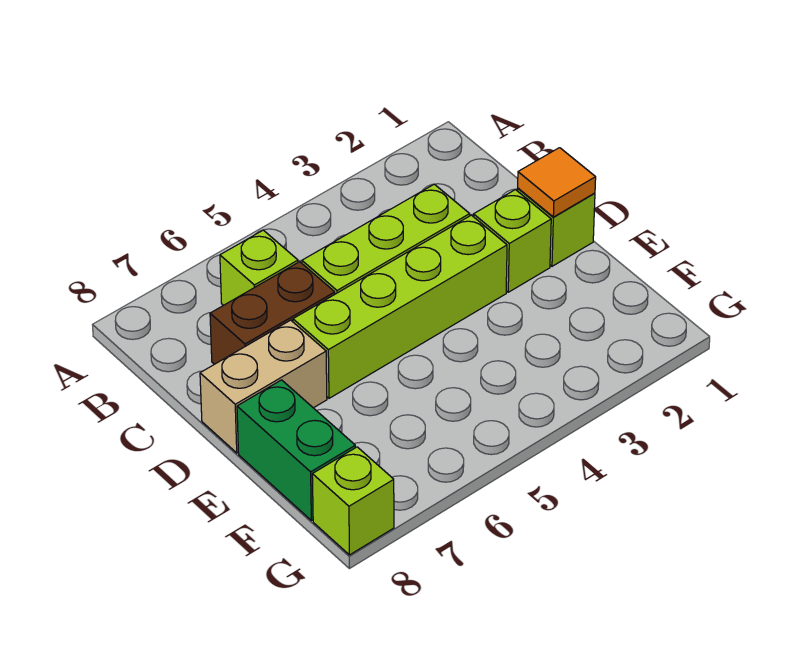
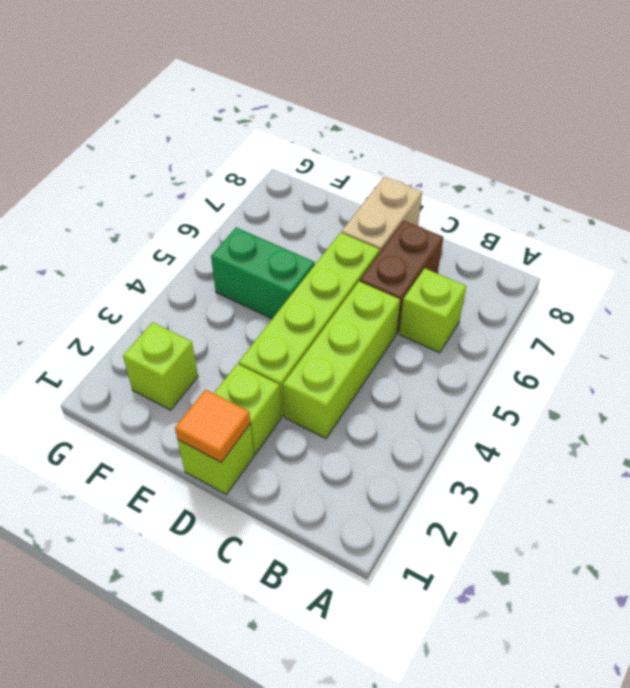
green brick E8:F8 level 1 -> green brick E5:F5 level 1
lime brick G8 level 1 -> lime brick F2 level 1

